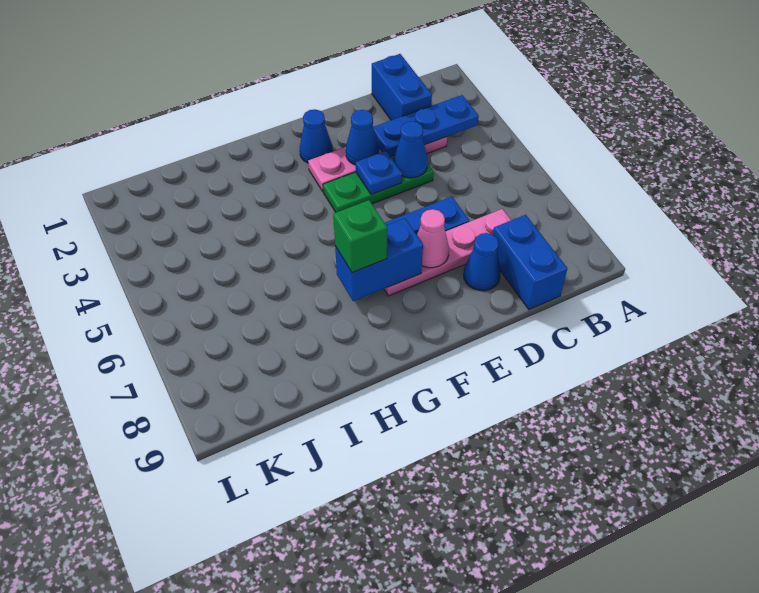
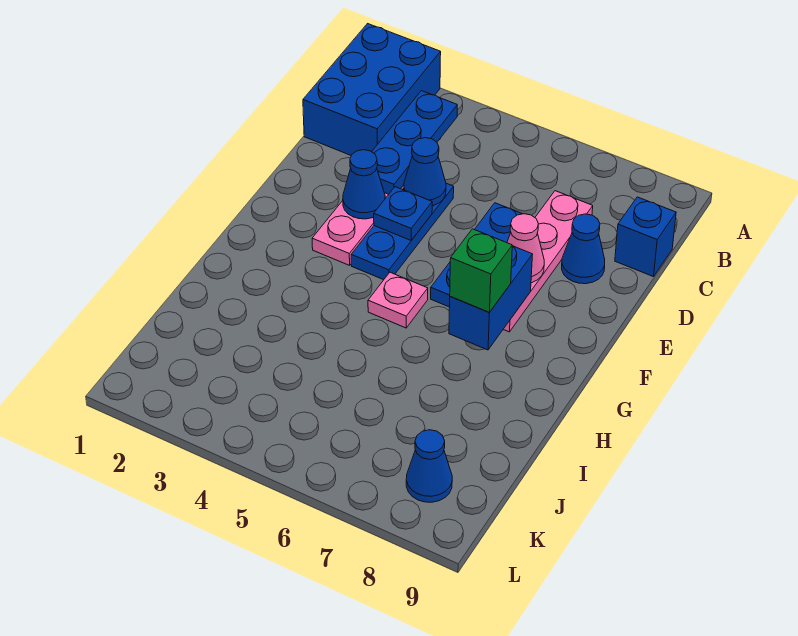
blue brick C1:C2 level 1 -> blue brick A1:C2 level 1
blue brick C8:C9 level 1 -> blue brick C9 level 1
green plate D4:F4 level 1 -> blue plate D4:F4 level 1
blue cone F2 level 1 -> blue cone K8 level 1
none -> pink plate G5 level 1

